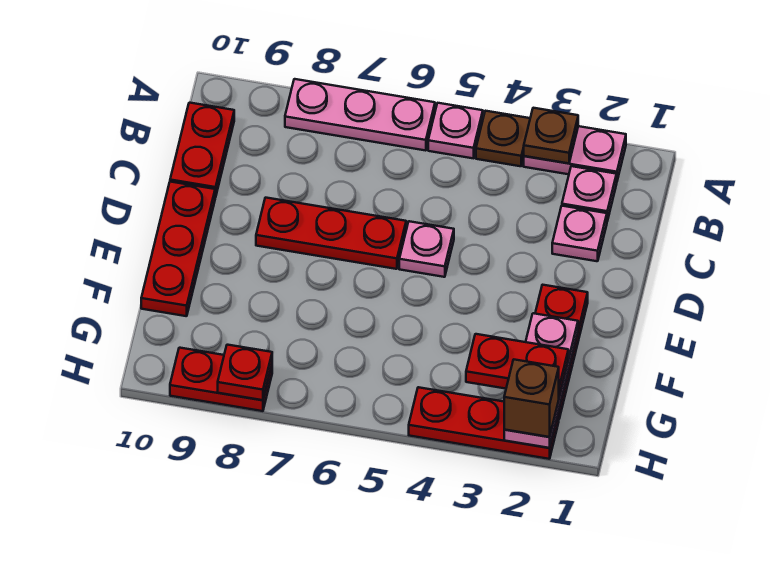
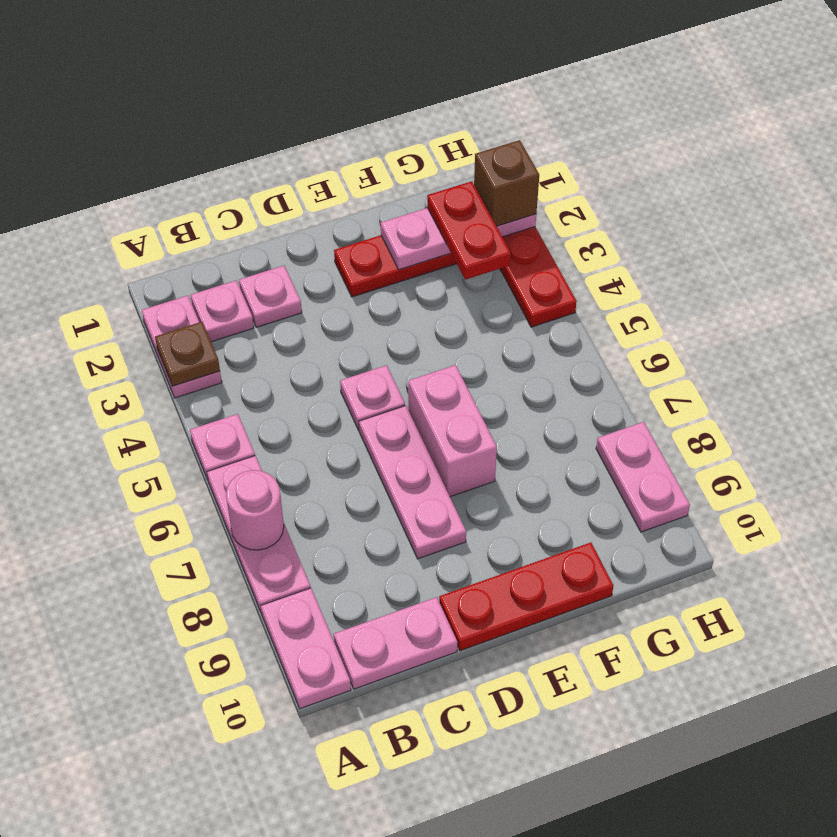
brown plate A4 level 1 -> none
none -> pink round brick A7 level 2
none -> pink plate A9:A10 level 1
red plate B10:C10 level 1 -> pink plate B10:C10 level 1
red plate D6:D8 level 1 -> pink plate D6:D8 level 1
none -> pink brick E6:E7 level 1
red plate H8:H9 level 1 -> pink plate H8:H9 level 1
red plate H8 level 2 -> none

